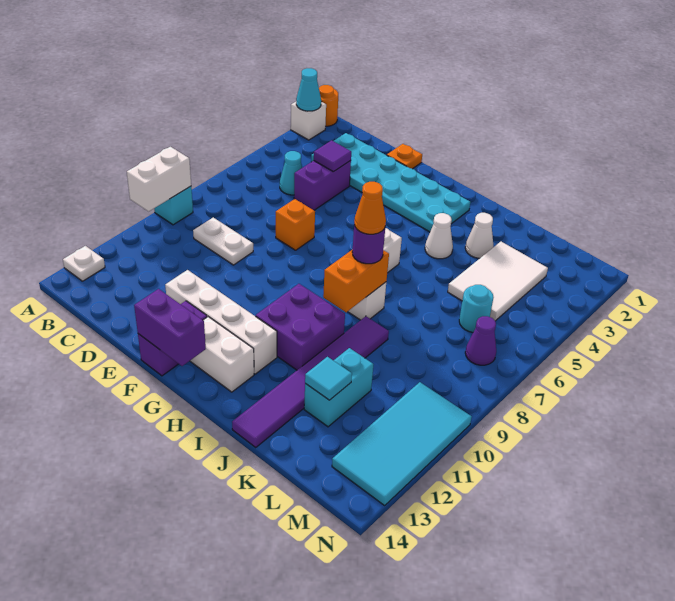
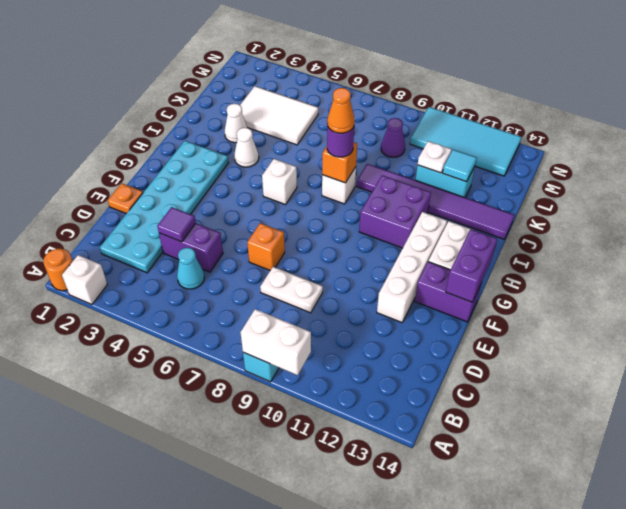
cyan cone A2 level 2 -> none
white plate A13 level 1 -> white plate K11 level 2
white plate C9:D9 level 1 -> white plate D8:D9 level 1
orange brick I8:I9 level 2 -> orange brick I8 level 2
cyan round brick L6 level 1 -> none
purple cone M7 level 1 -> purple cone L9 level 1

